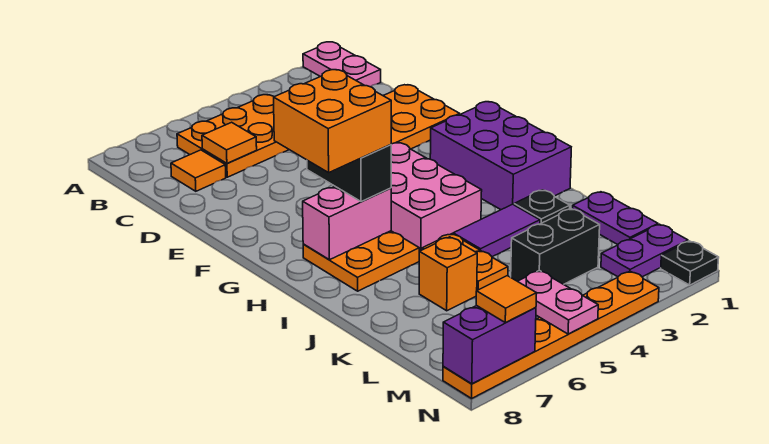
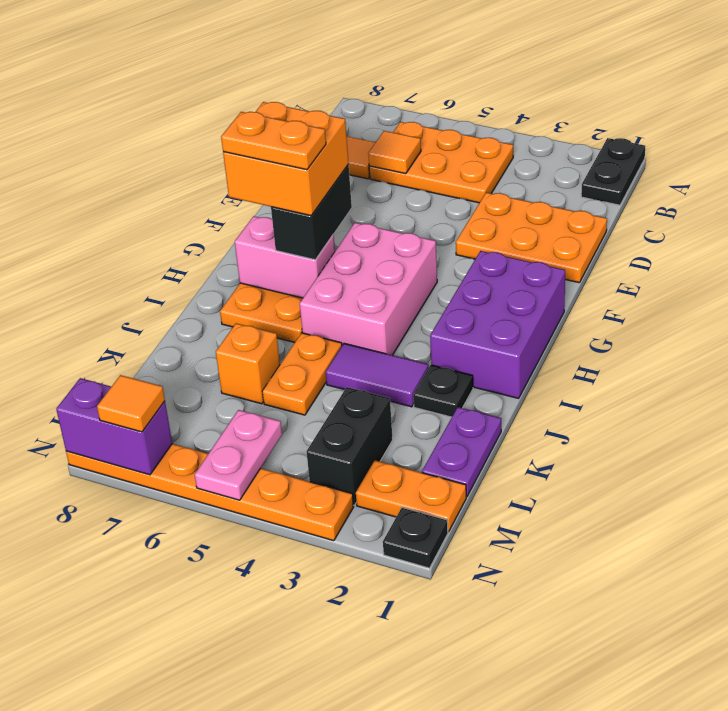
pink plate A1:B1 level 1 -> black plate A1:B1 level 1
none -> orange plate H6:H7 level 5
black brick L3:L4 level 1 -> black brick L3:M3 level 1
purple plate M1:M2 level 1 -> orange plate M1:M2 level 1

